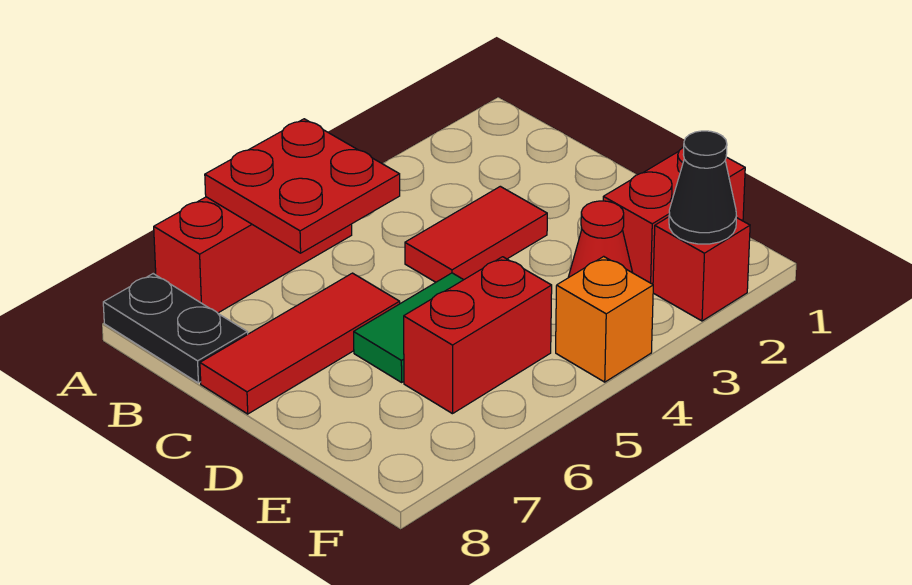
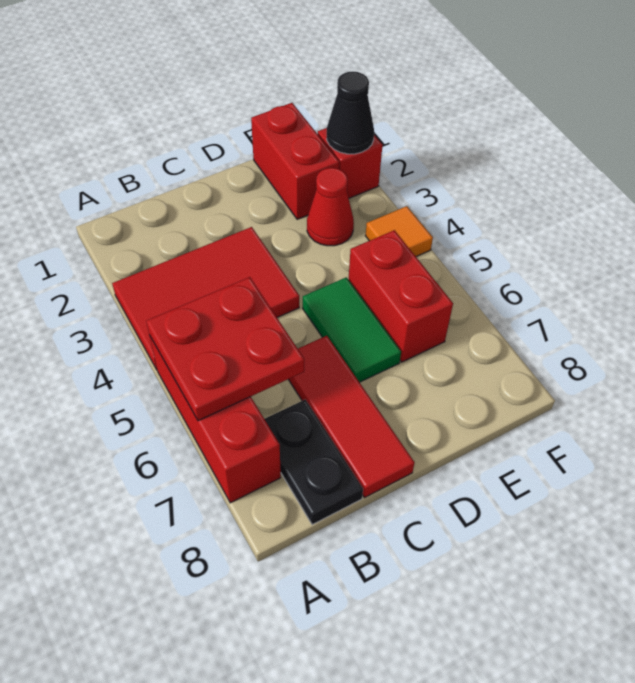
black plate A8:B8 level 1 -> black plate B7:B8 level 1
red tile C3:C4 level 1 -> red tile A3:C4 level 1
orange brick F4 level 1 -> orange tile F4 level 1

